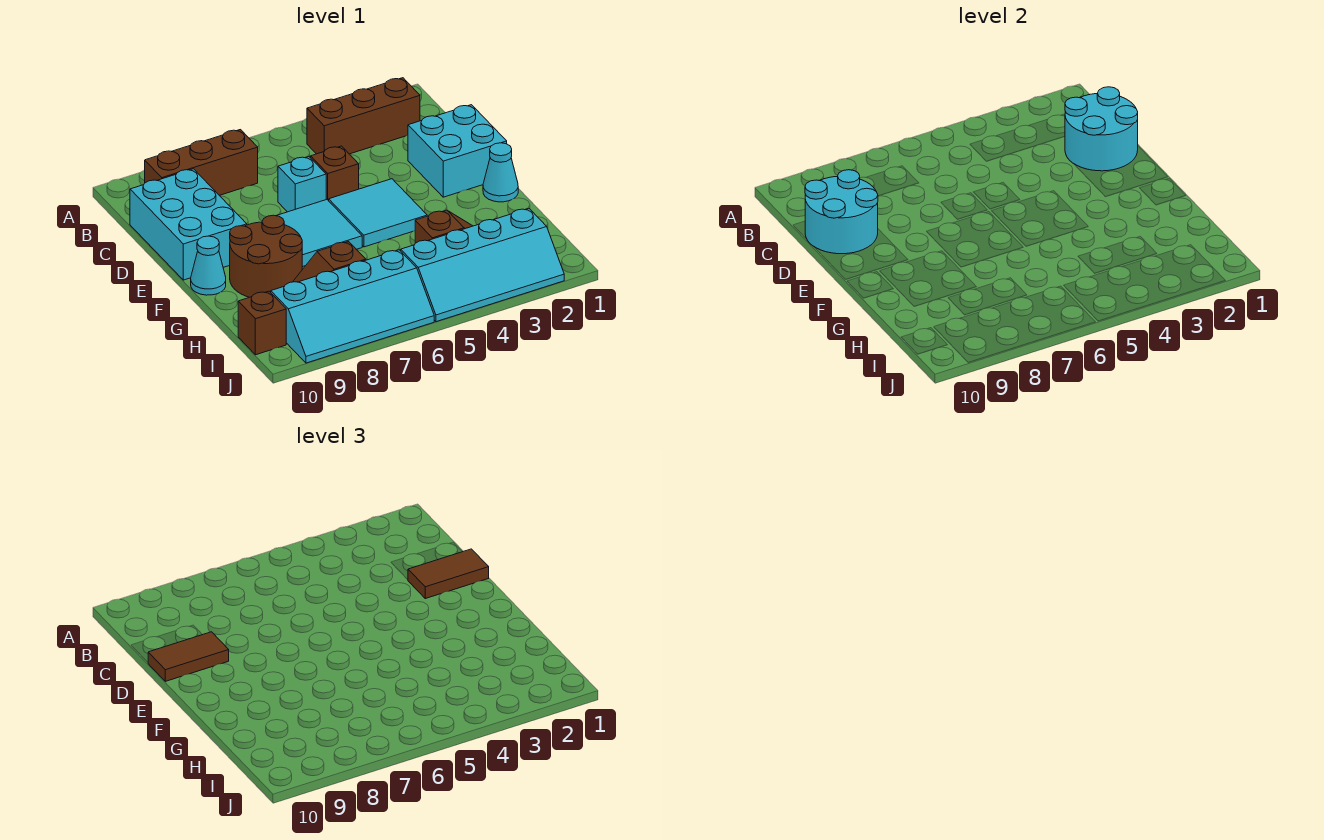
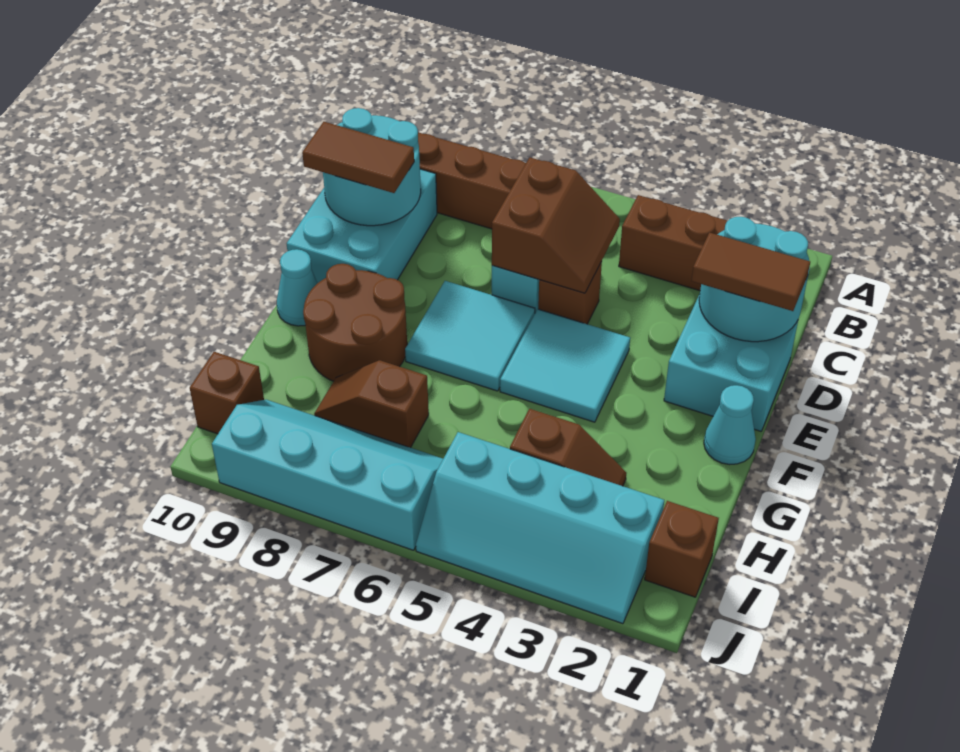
none -> brown slope C5:D6 level 2 top 6
none -> brown brick I1 level 1
cyan slope I6:J9 level 1 top I -> cyan slope I6:J9 level 1 top J

